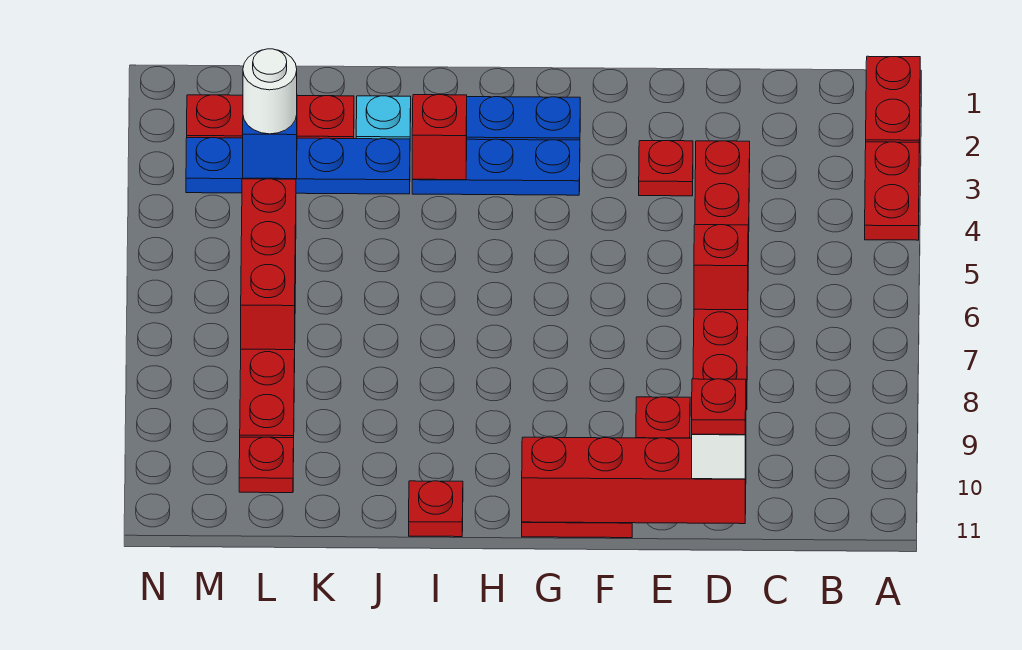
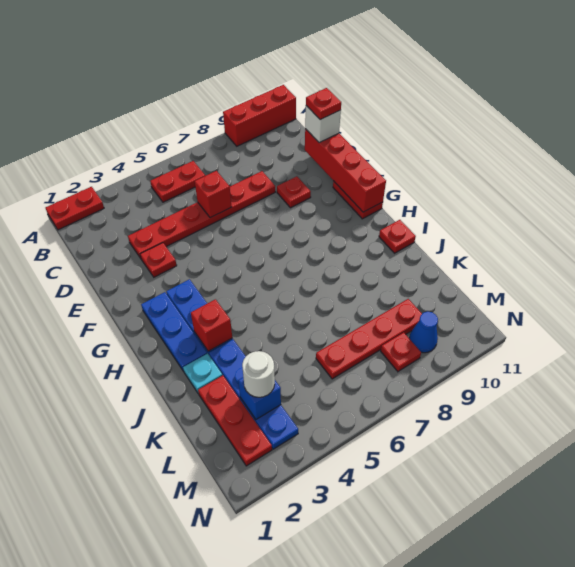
red plate A3:A4 level 1 -> red plate B5:B6 level 1
red brick L5:L7 level 2 -> red brick A9:A11 level 1
red plate L10 level 1 -> red plate M8 level 1
none -> blue cone M9 level 1

